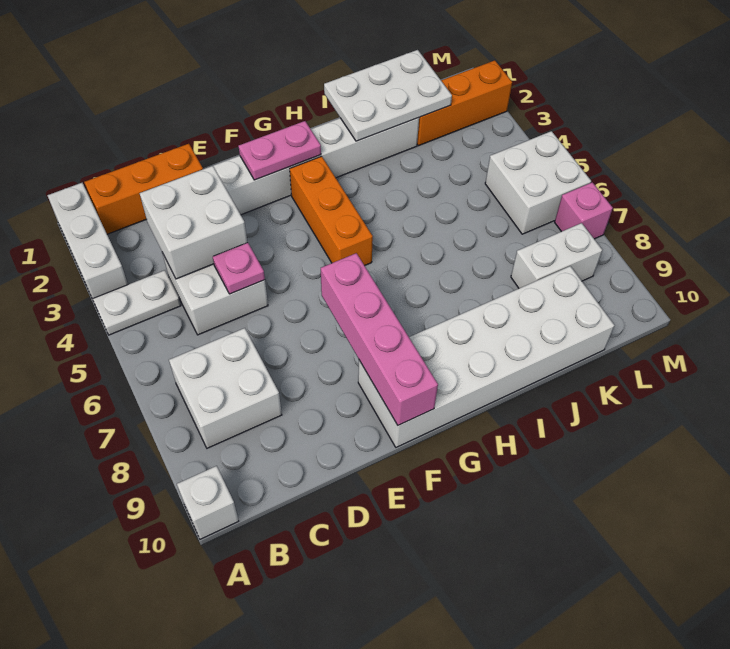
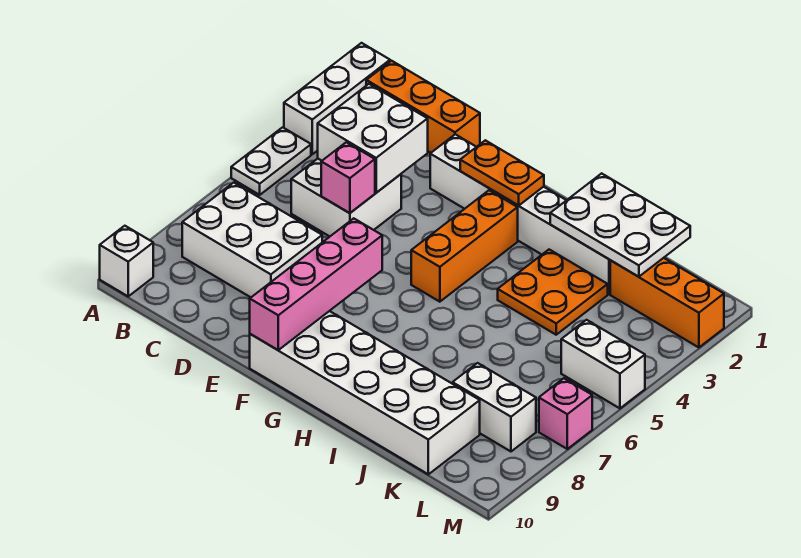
white plate A4:B4 level 1 -> white plate A4:A5 level 1
white brick B7:C8 level 1 -> white brick B7:D8 level 1
pink plate D5 level 2 -> pink brick D5 level 2
pink plate F2:G2 level 2 -> orange plate F2:G2 level 2
none -> orange plate I3:J4 level 1
white brick L5:M6 level 1 -> white brick L5:M5 level 1

